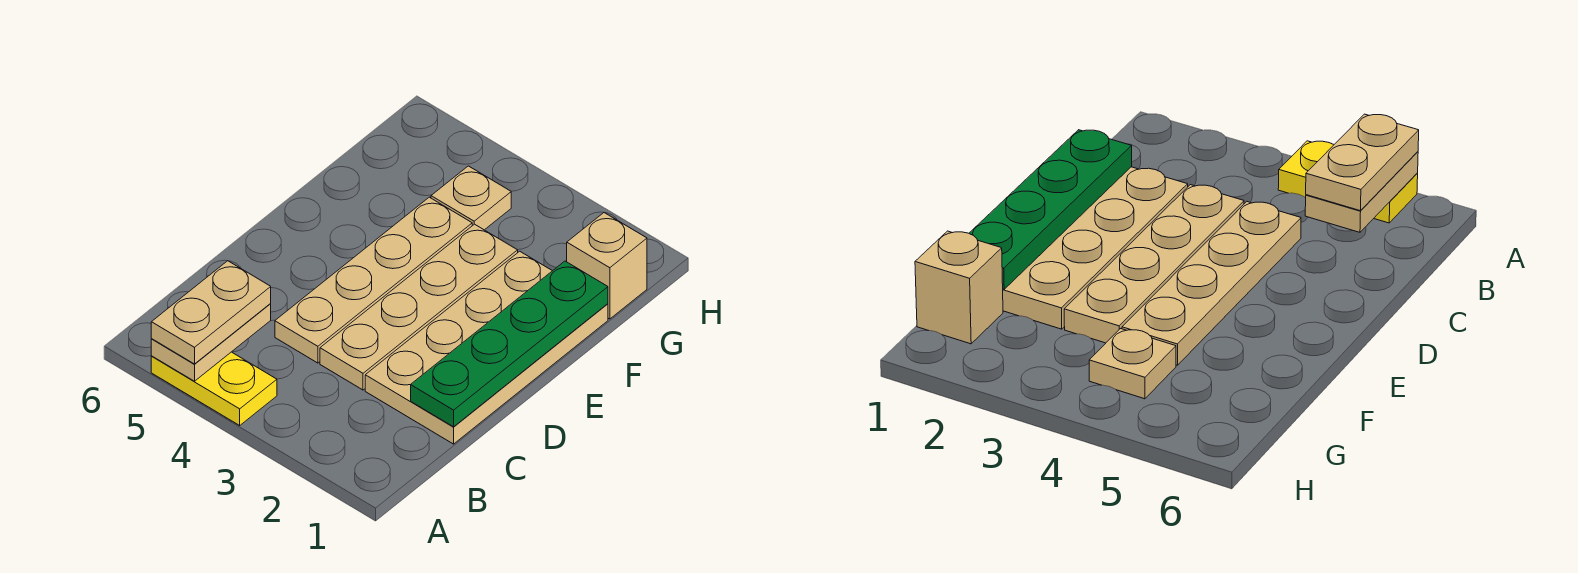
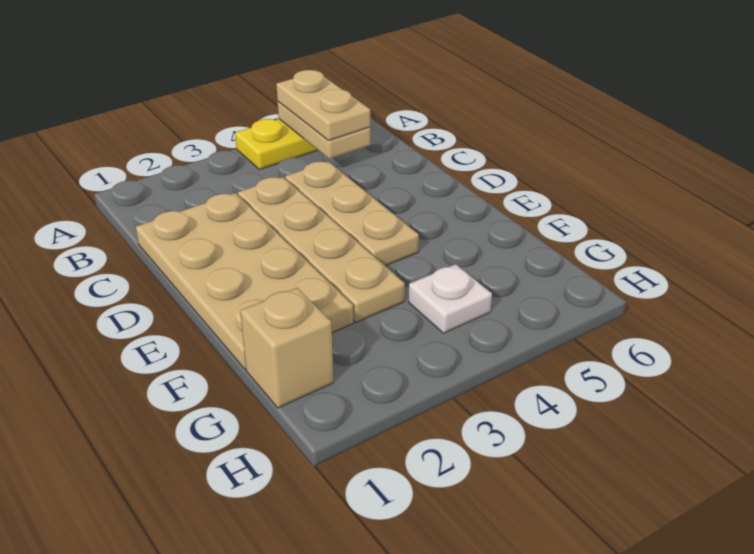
green plate C1:F1 level 2 -> none
tan plate C4:F4 level 1 -> tan plate C4:E4 level 1
tan plate G4 level 1 -> white plate G4 level 1

